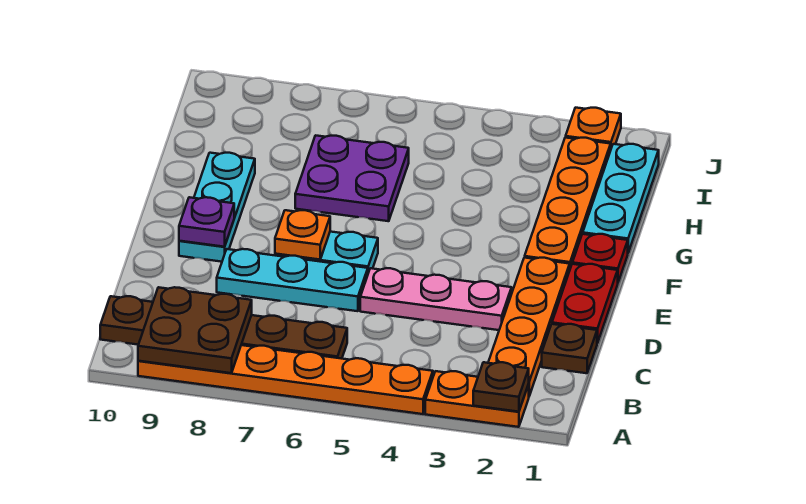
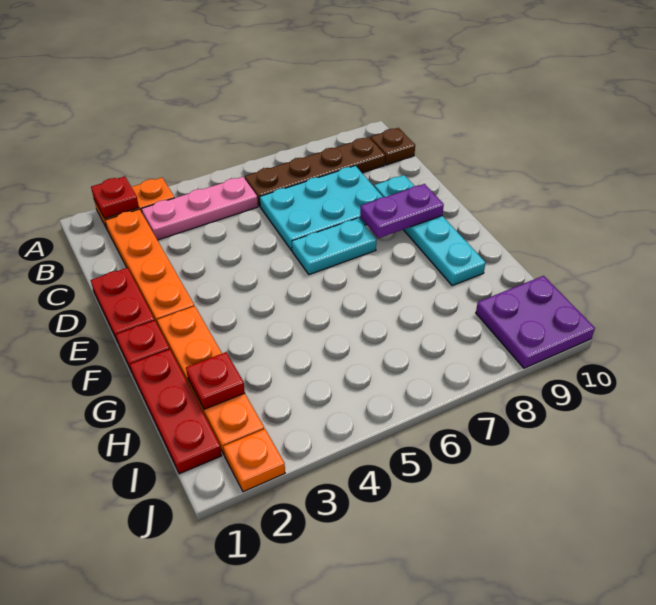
brown plate A2 level 2 -> red plate A2 level 2
orange plate A4:A9 level 1 -> none
brown plate A8:B9 level 2 -> none
brown plate C1 level 1 -> none
pink plate D3:D5 level 1 -> pink plate B3:B5 level 1
cyan plate D6:D8 level 1 -> cyan plate C6:D8 level 1
orange plate E7 level 2 -> none
cyan plate E9:G9 level 1 -> cyan plate D9:G9 level 1
purple plate E9 level 2 -> purple plate E8:E9 level 2
cyan plate G1:I1 level 1 -> red plate G1:I1 level 1
purple plate G6:H7 level 1 -> purple plate I9:J10 level 1
none -> red plate H2 level 2

